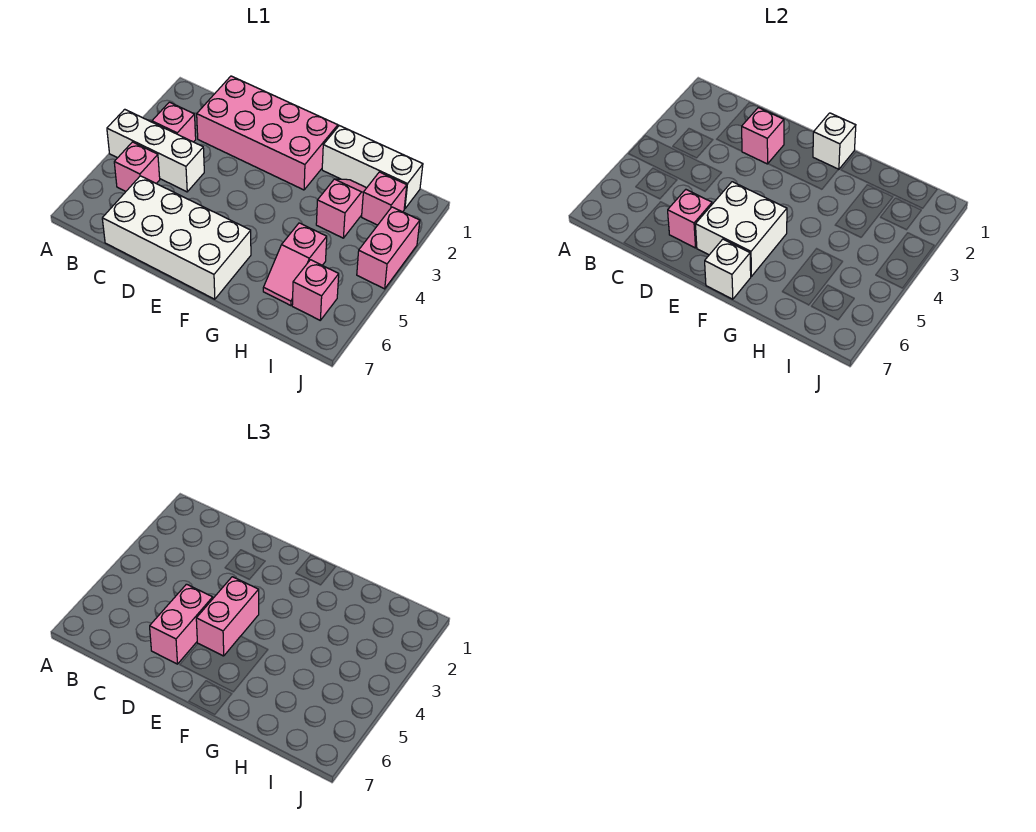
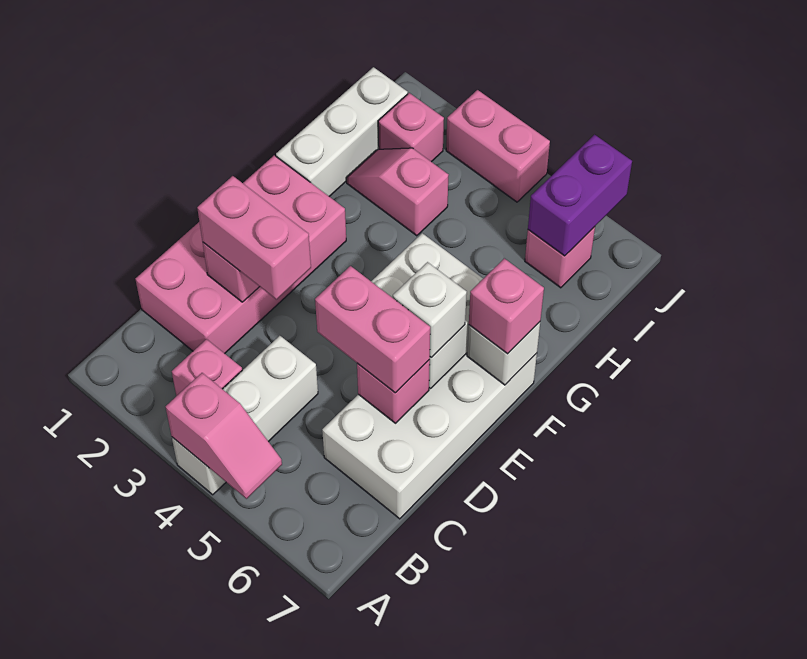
pink brick B5 level 1 -> pink brick F7 level 3
pink brick E4:E5 level 3 -> pink brick D2:D3 level 3
white brick F1 level 2 -> white brick E6 level 3
pink slope H5:H6 level 1 top 5 -> pink slope A4:A5 level 2 top 4
none -> purple brick I6:J6 level 2

